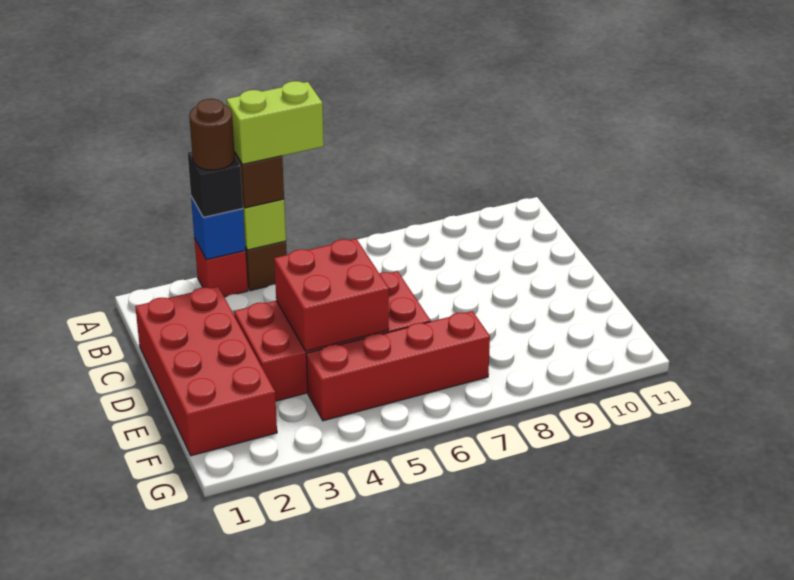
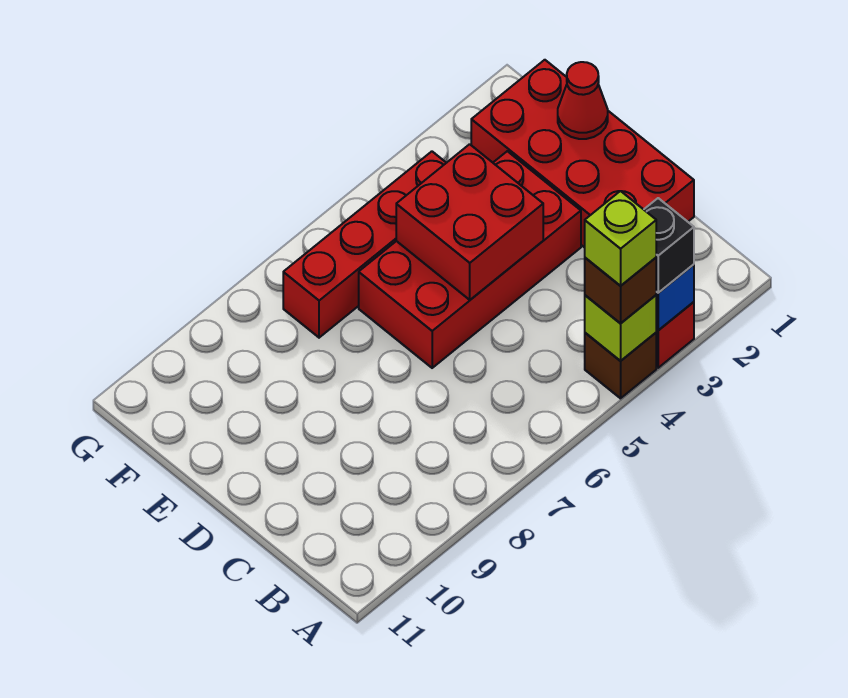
brown round brick A3 level 4 -> none
lime brick A4:A5 level 4 -> lime brick A4 level 4
none -> red cone E1 level 2

